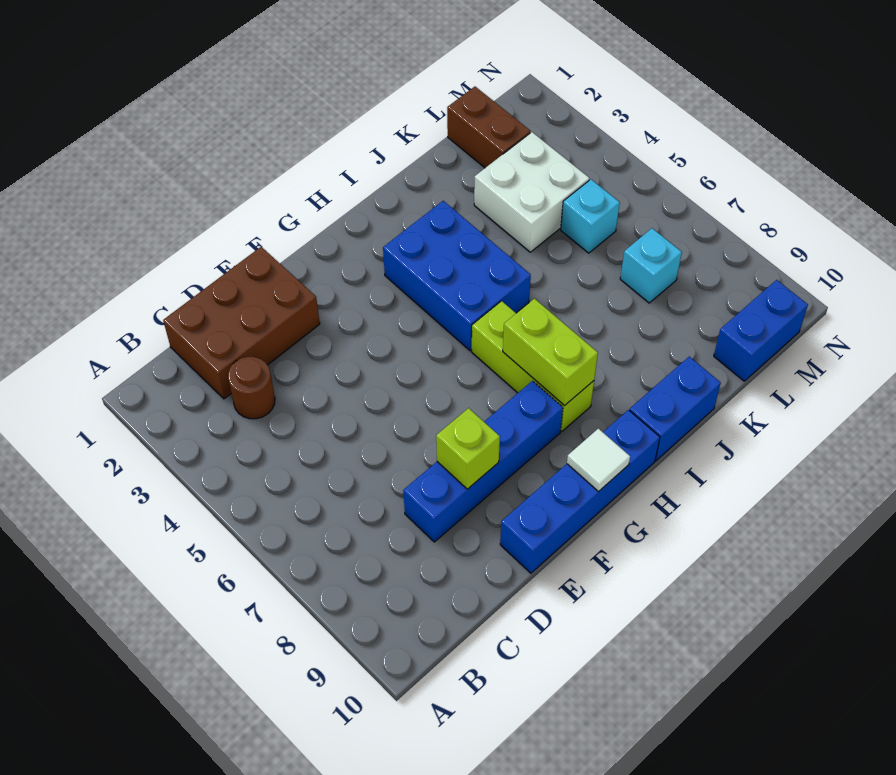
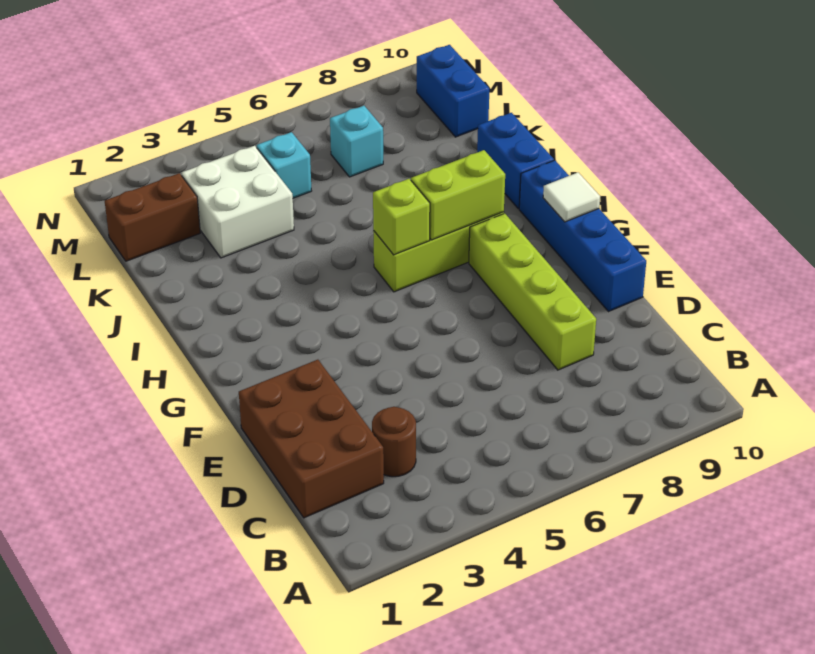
blue brick D8:G8 level 1 -> lime brick D8:G8 level 1
lime brick E8 level 2 -> lime brick H6 level 2
blue brick H3:I5 level 1 -> none

